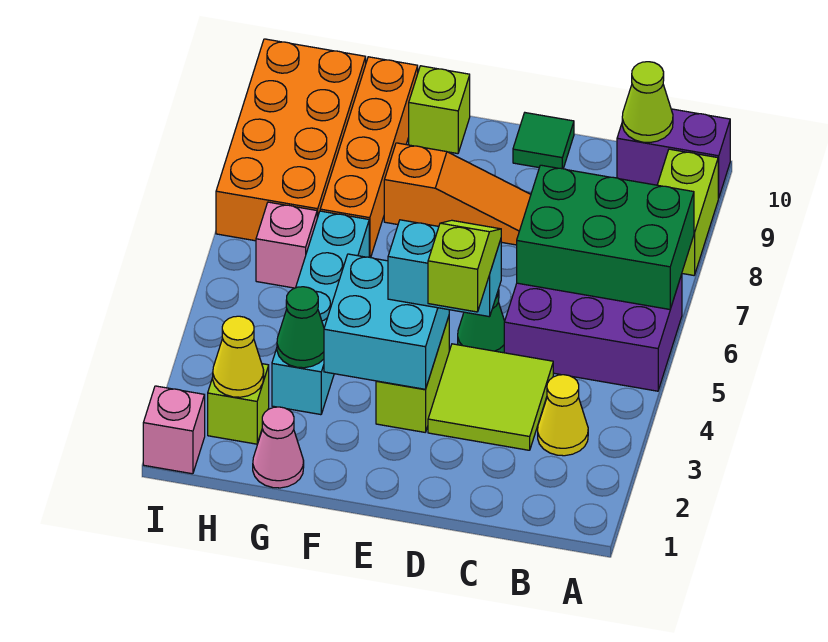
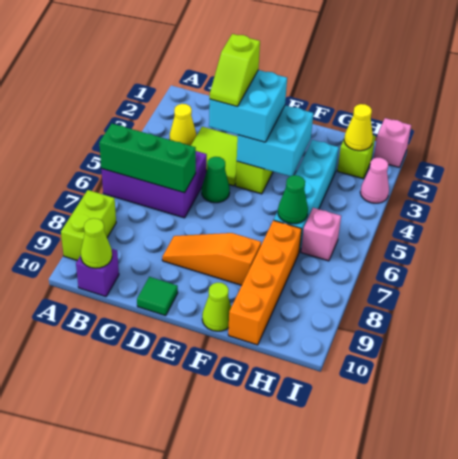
green brick A6:C7 level 2 -> green brick A6:C6 level 2
purple brick A10:B10 level 1 -> purple brick B10 level 1
cyan brick D4:E4 level 3 -> cyan brick D3:E4 level 3
lime brick F10 level 1 -> lime cone F10 level 1
pink cone G1 level 1 -> pink cone I3 level 1
green cone G3 level 2 -> green cone G6 level 2
orange brick H7:I10 level 1 -> none

